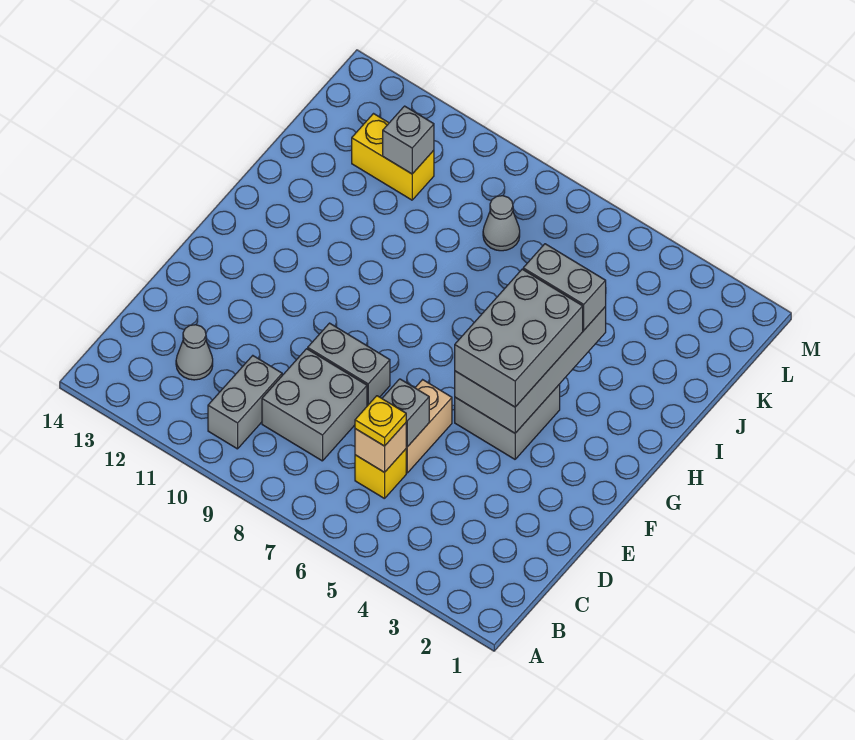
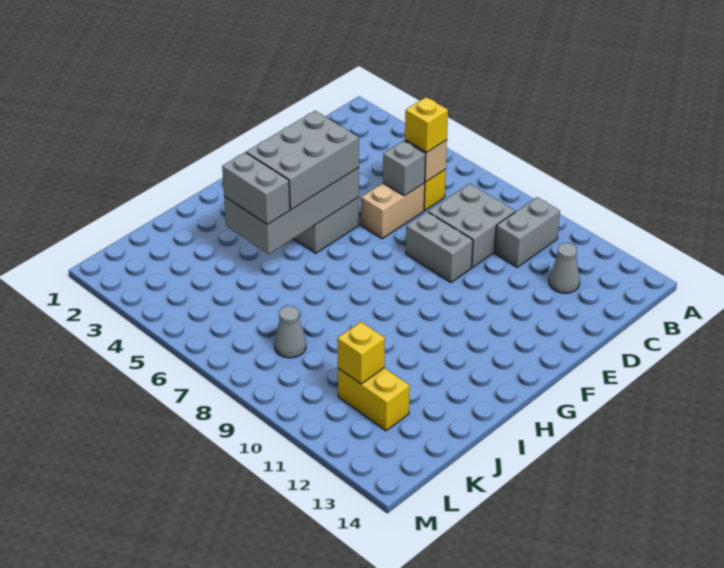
yellow plate C6 level 3 -> yellow brick C6 level 3
grey brick K11 level 2 -> yellow brick K11 level 2

